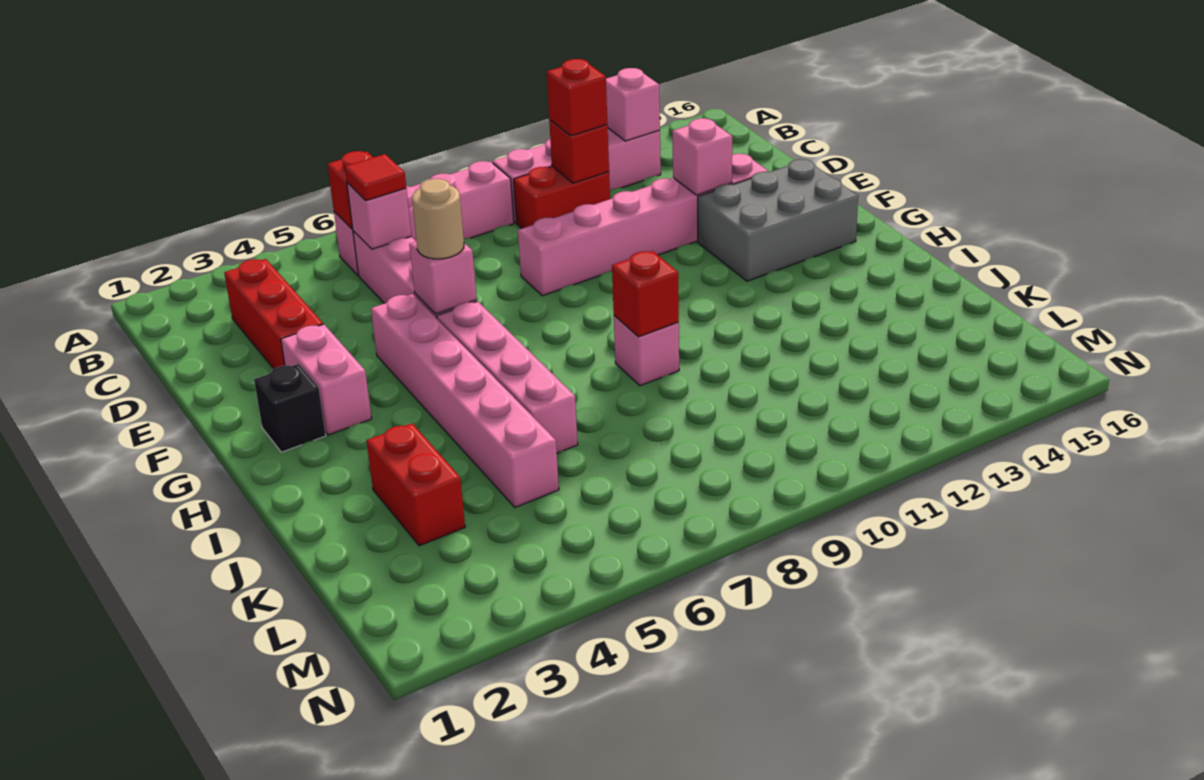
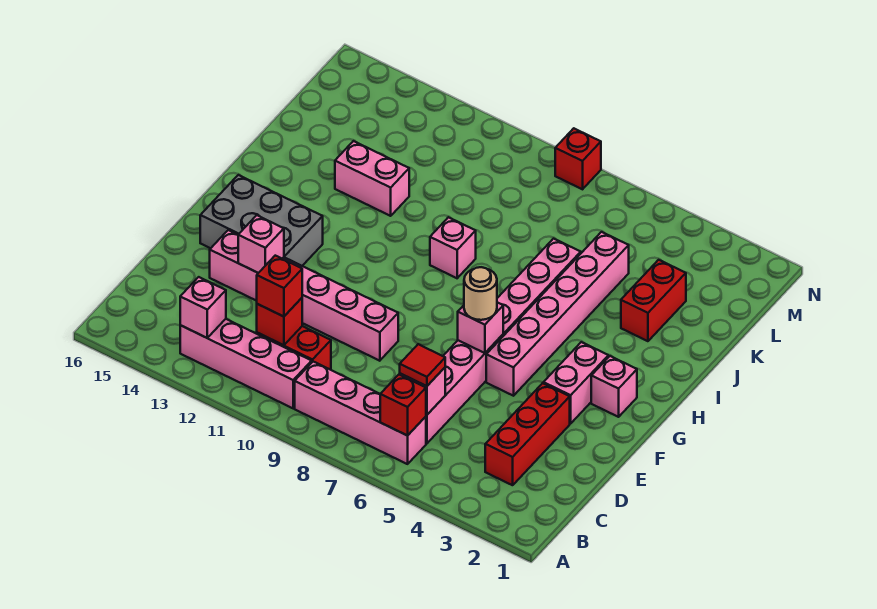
black brick G2 level 1 -> pink brick G2 level 1
red brick I9 level 2 -> red brick N8 level 1
none -> pink brick J12:J13 level 1

